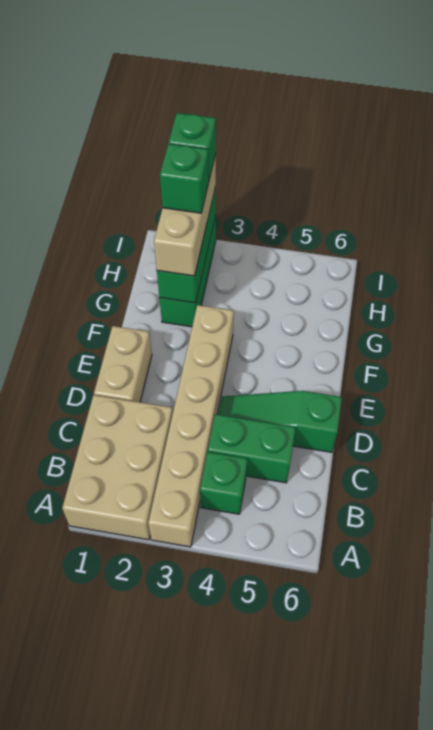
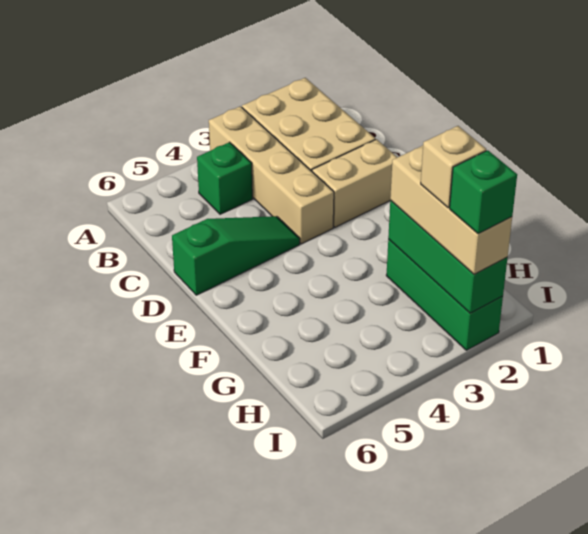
tan brick A3:F3 level 1 -> tan brick A3:D3 level 1
green brick C4:C5 level 1 -> none
tan brick D1:E1 level 1 -> tan brick D1:D2 level 1
green brick H2 level 4 -> tan brick H2 level 4

